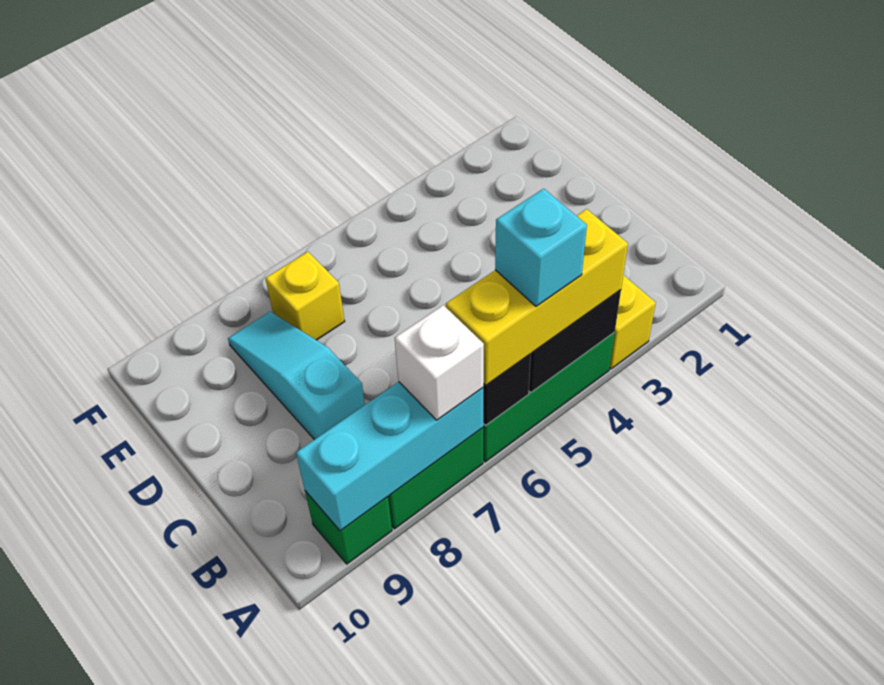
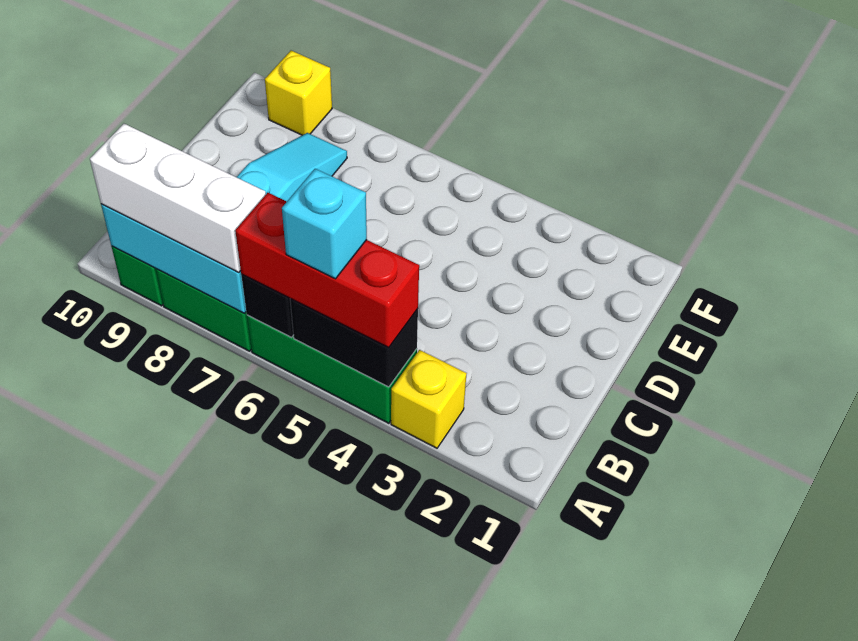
yellow brick A4:A6 level 3 -> red brick A4:A6 level 3
white brick A7 level 3 -> white brick A7:A9 level 3
yellow brick E7 level 1 -> yellow brick F9 level 1

